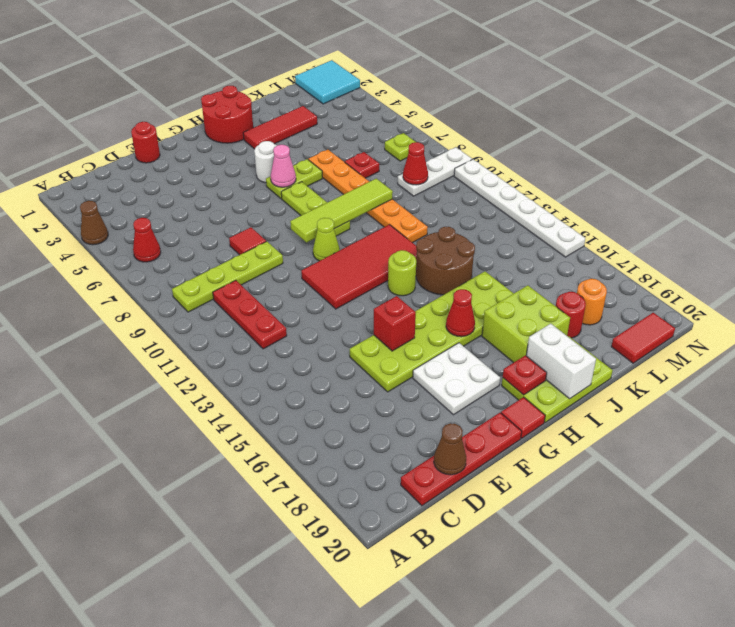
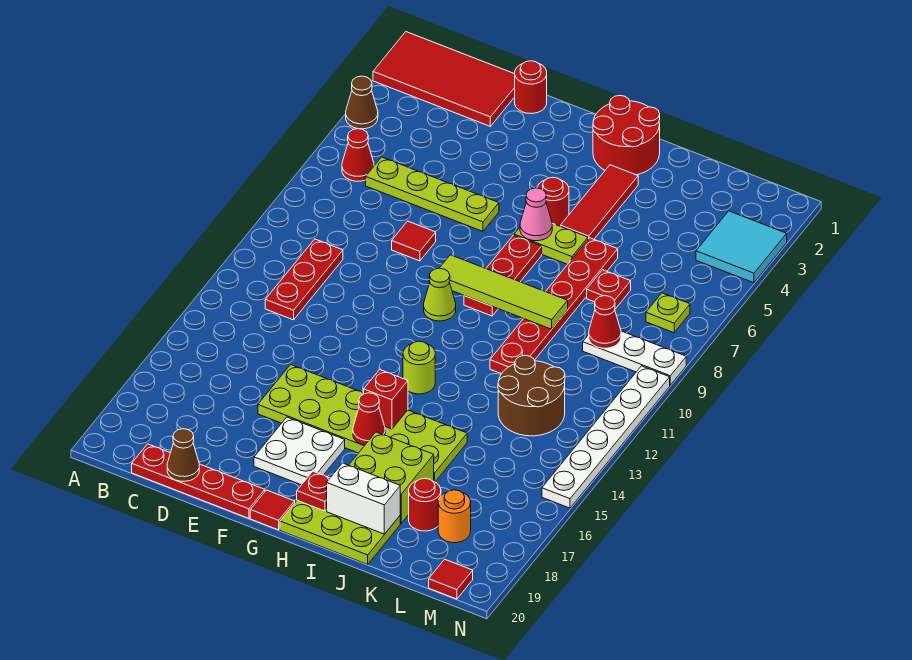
lime plate B9:E9 level 1 -> lime plate C6:F6 level 1
red tile F11:I12 level 1 -> red tile A1:D2 level 1
red brick F15 level 2 -> red brick H15 level 2
white round brick H5 level 1 -> red round brick H5 level 1
lime plate H7:H9 level 1 -> red plate H7:H9 level 1
red tile I3:K3 level 1 -> red tile I3:I5 level 1
brown round brick I13:J14 level 1 -> brown round brick K12:L13 level 1
white brick I19:I20 level 2 -> white brick I19:J19 level 2
orange plate J6:J11 level 1 -> red plate J6:J11 level 1
red tile L20:M20 level 1 -> red tile M20 level 1
cyan tile M1:N2 level 1 -> cyan tile M3:N4 level 1

